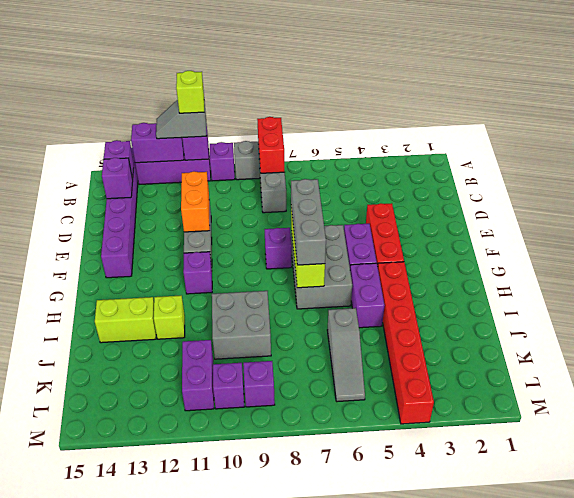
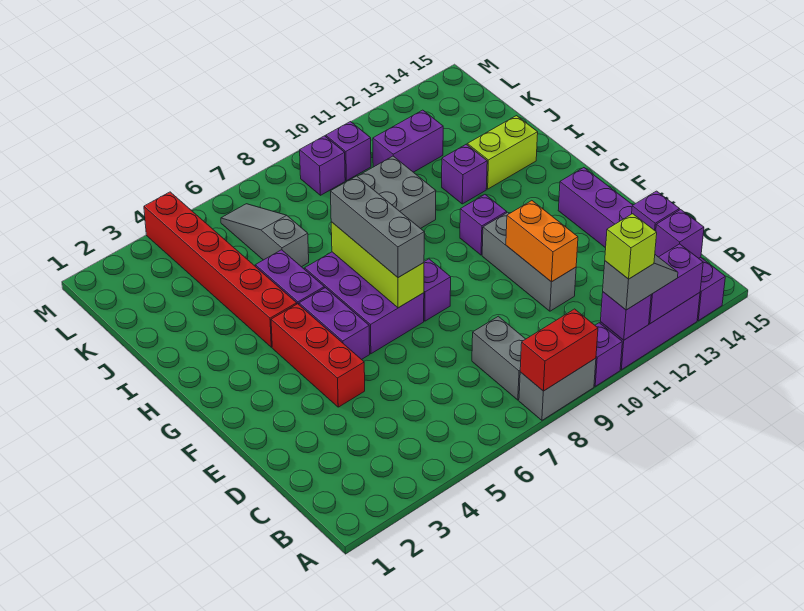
red brick A8:B8 level 2 -> red brick A8:A9 level 2
grey brick F6:H7 level 1 -> purple brick F6:H7 level 1
lime brick I12 level 1 -> purple brick I12 level 1
purple brick K11:L11 level 1 -> purple brick K11:K12 level 1

